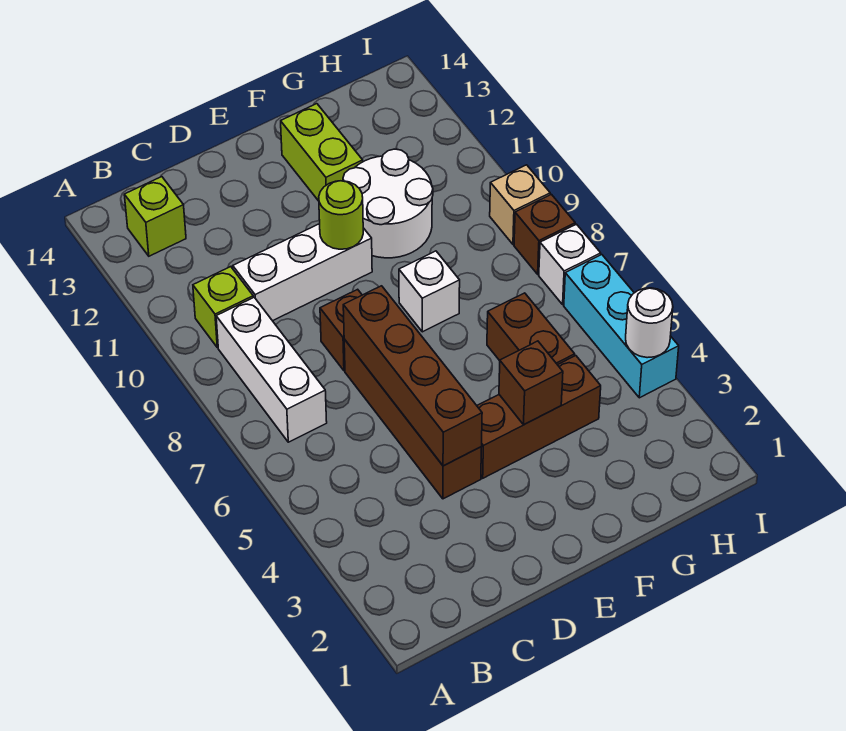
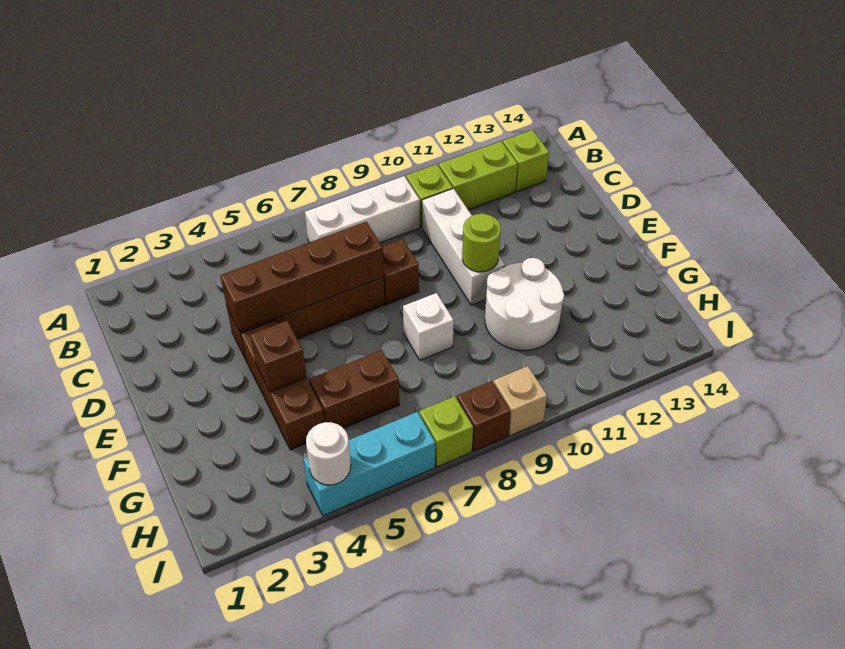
lime brick F12:F13 level 1 -> lime brick B11:B12 level 1
white brick I7 level 1 -> lime brick I7 level 1

